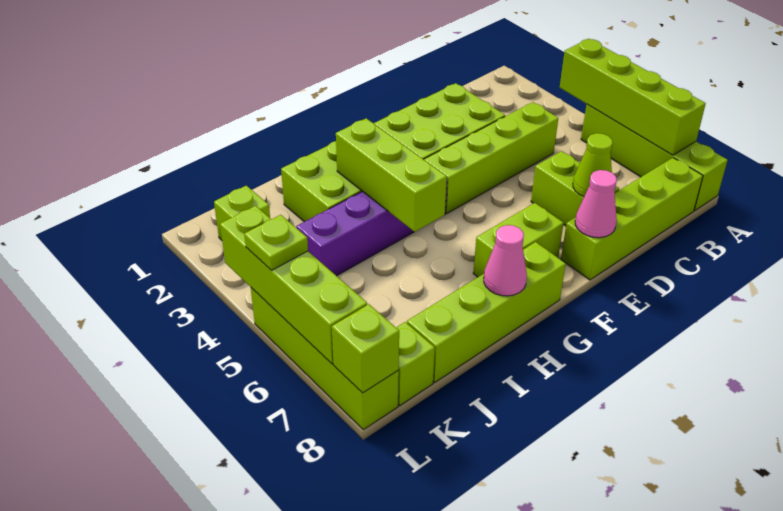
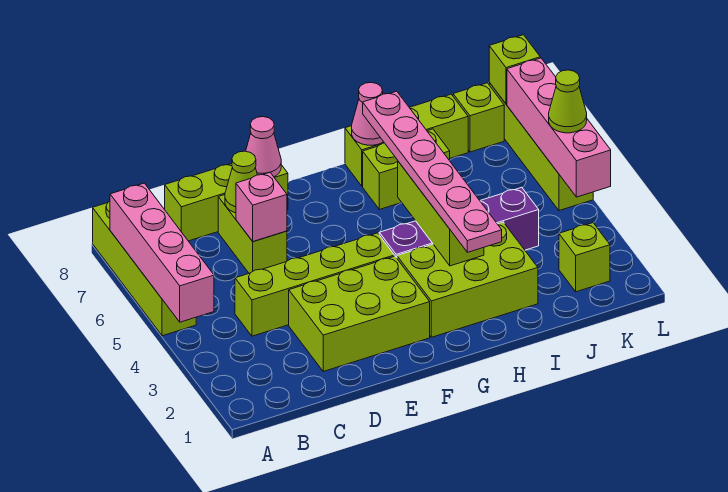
lime brick A4:A7 level 2 -> pink brick A4:A7 level 2
lime brick B8:E8 level 1 -> lime brick C8:E8 level 1
none -> pink brick D6 level 2
lime brick F7:G7 level 1 -> lime brick H7:I7 level 1
lime brick G8:J8 level 1 -> lime brick H8:J8 level 1
none -> pink plate H2:H7 level 3
lime brick L4:L7 level 2 -> pink brick L4:L7 level 2
lime plate L5 level 3 -> lime cone L5 level 3

